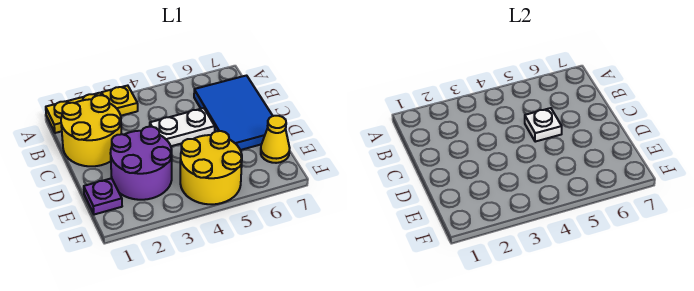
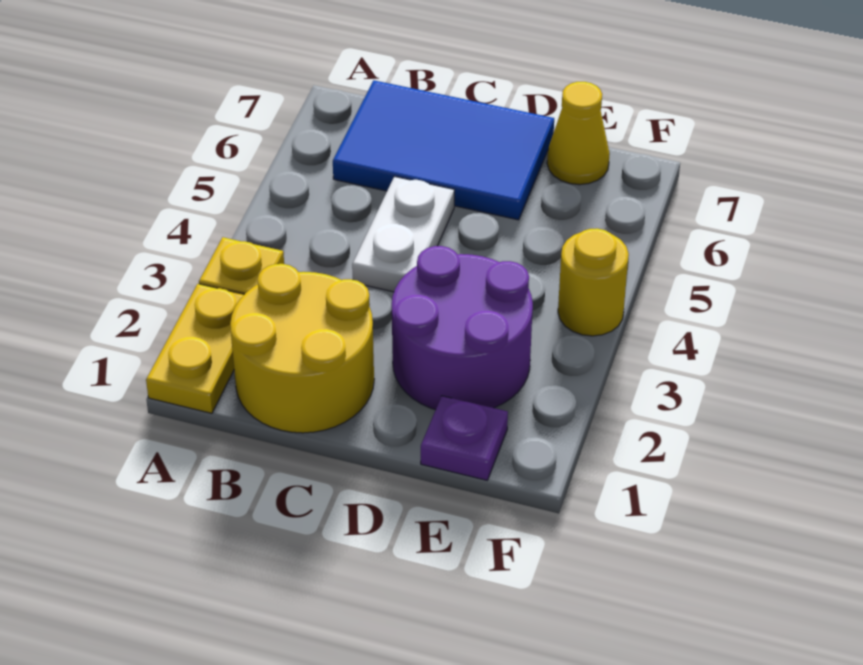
white plate C5 level 2 -> none
yellow round brick E4:F5 level 1 -> yellow round brick F4 level 1

